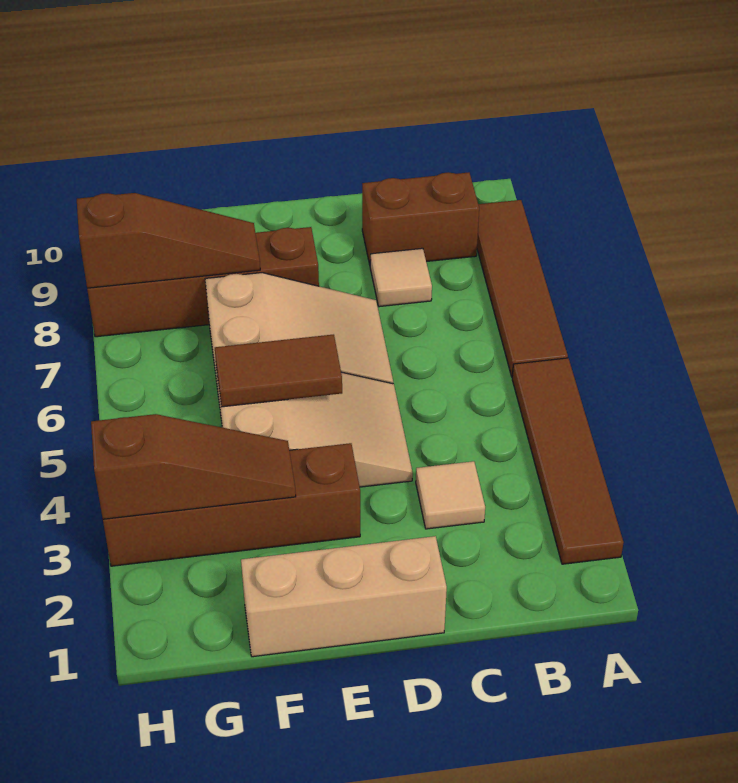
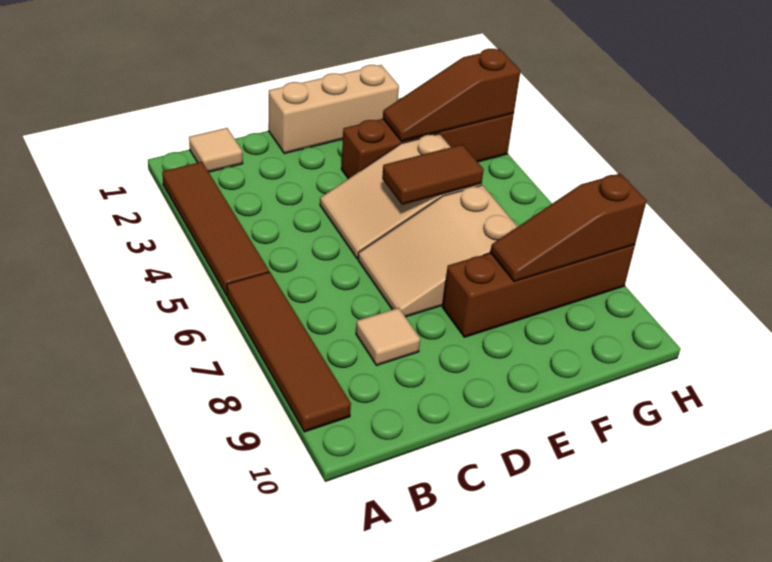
brown brick B9:C9 level 1 -> none
tan tile C3 level 1 -> tan tile B1 level 1

